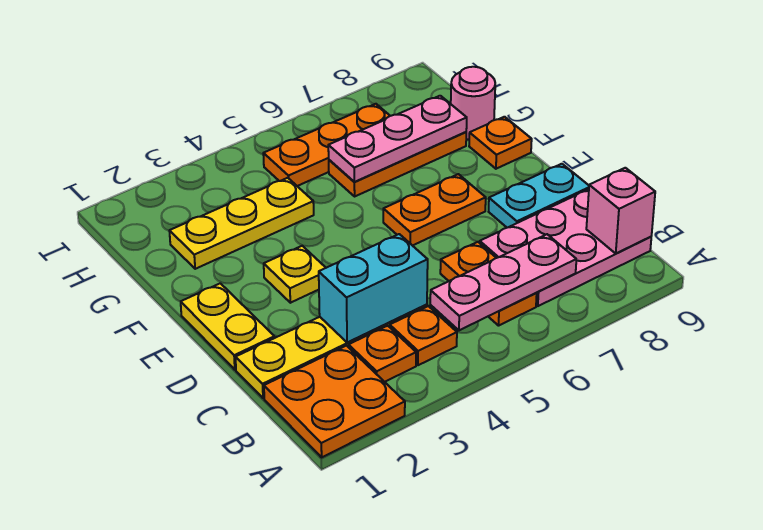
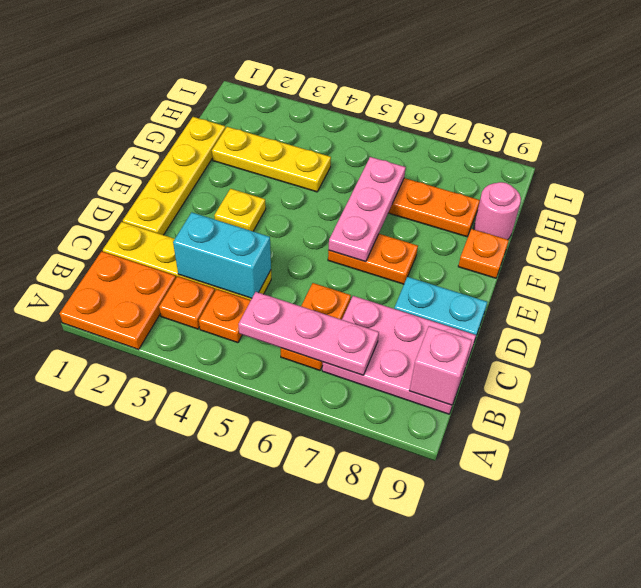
yellow plate D1:E1 level 1 -> yellow plate D1:G1 level 1
pink plate G6:G8 level 2 -> pink plate E6:G6 level 2
orange plate H5:H7 level 1 -> none

